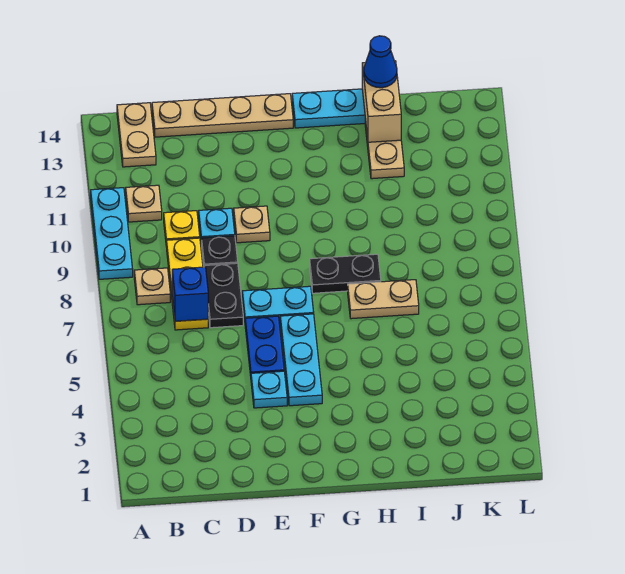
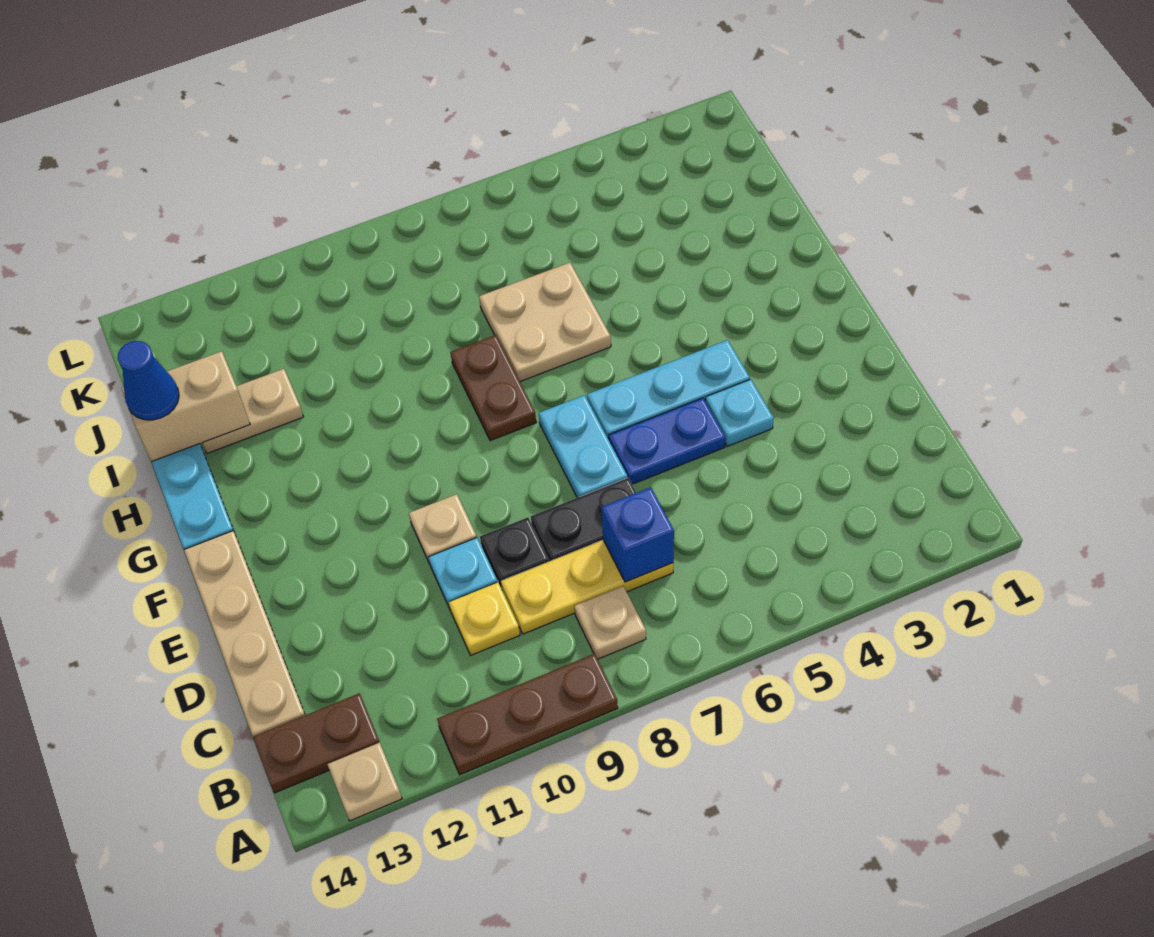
cyan plate A9:A11 level 1 -> brown plate A9:A11 level 1
tan plate B11 level 1 -> tan plate A13 level 1
tan plate B13:B14 level 1 -> brown plate B13:B14 level 1
black plate G8:H8 level 1 -> brown plate G8:H8 level 1
tan plate H7:I7 level 1 -> tan plate H6:I7 level 1

